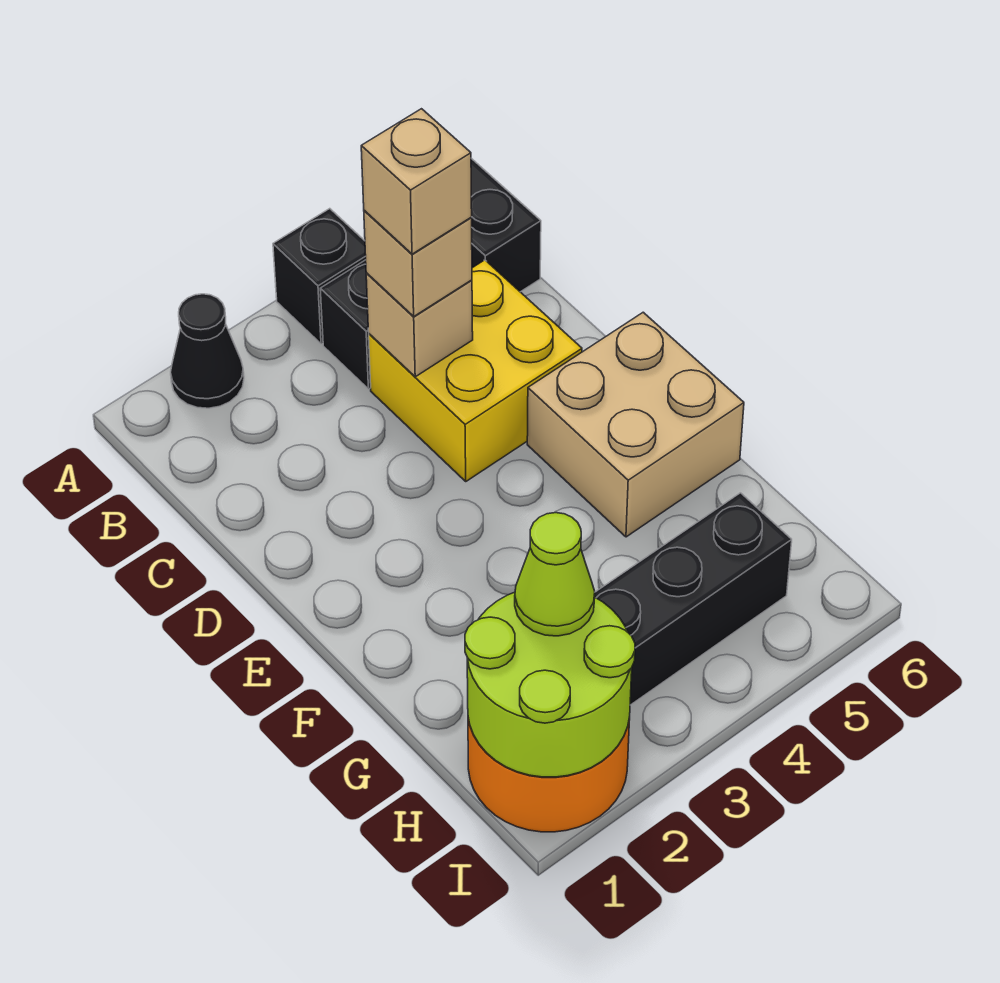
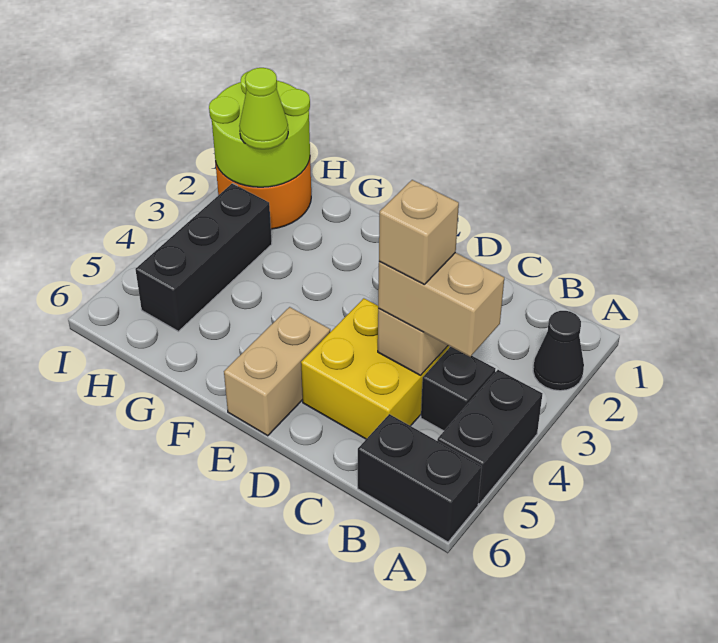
black brick A4 level 1 -> black brick A4:A5 level 1
tan brick C4 level 3 -> tan brick B4:C4 level 3
tan brick E5:F6 level 1 -> tan brick E5:E6 level 1

